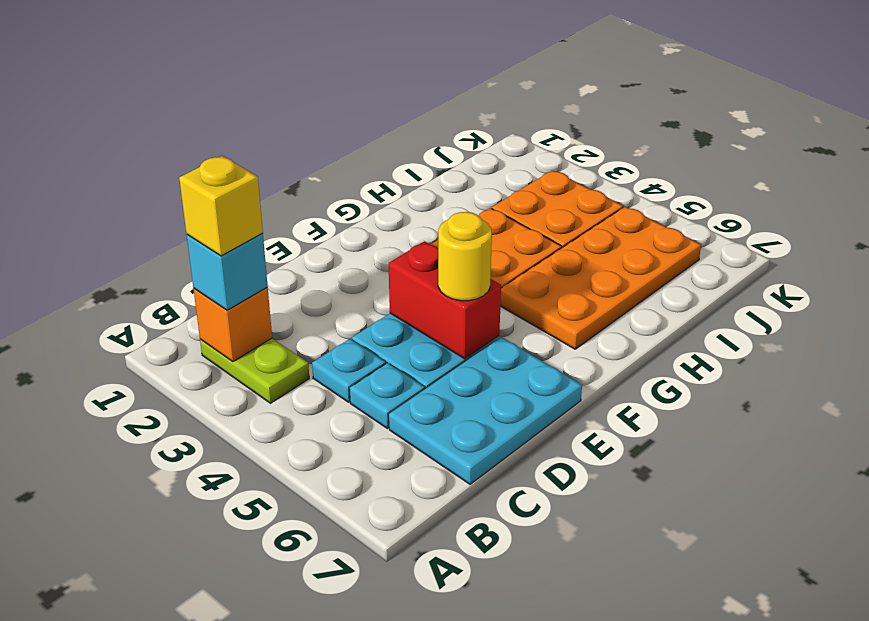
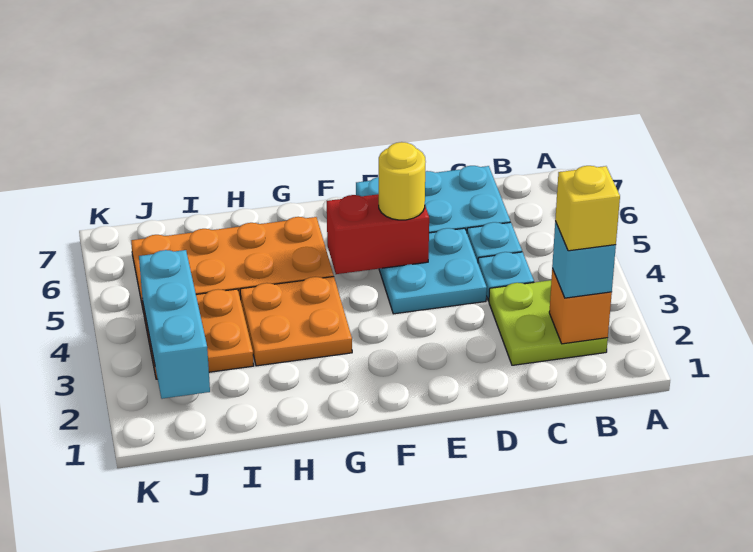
lime plate B2:B3 level 1 -> lime plate B2:C3 level 1
red brick E4:E5 level 2 -> red brick E5:F5 level 2
none -> cyan brick J2:J4 level 2

